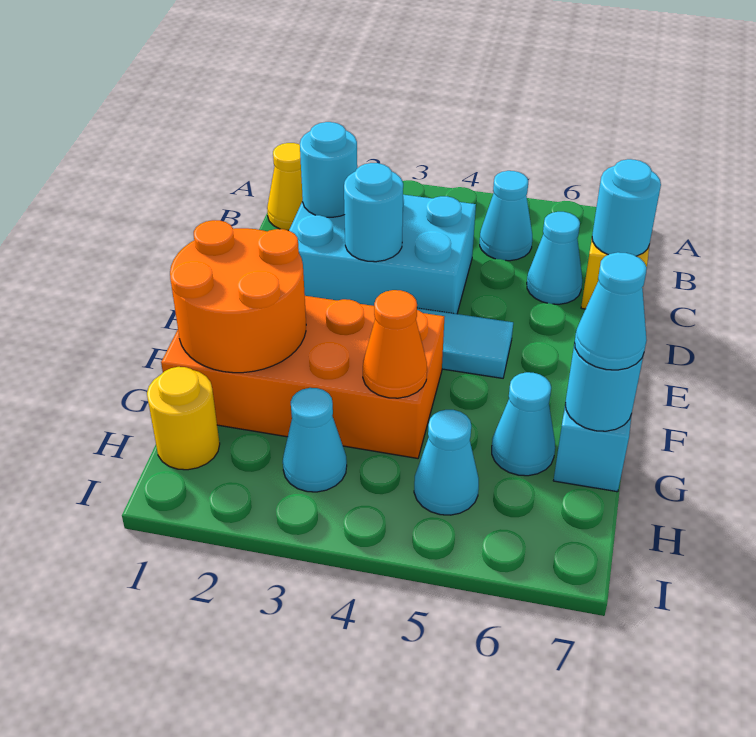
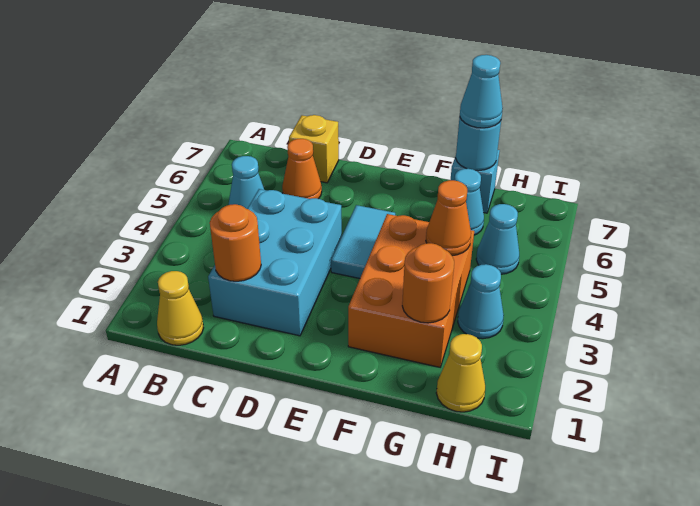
cyan round brick C2 level 2 -> orange round brick C2 level 2
cyan cone C6 level 1 -> orange cone C6 level 1
cyan round brick C7 level 2 -> none
cyan round brick D3 level 2 -> none
orange brick F1:G4 level 1 -> orange brick F2:G4 level 1
orange round brick F1:G2 level 2 -> orange round brick G2 level 2
yellow round brick H1 level 1 -> yellow cone H1 level 1

